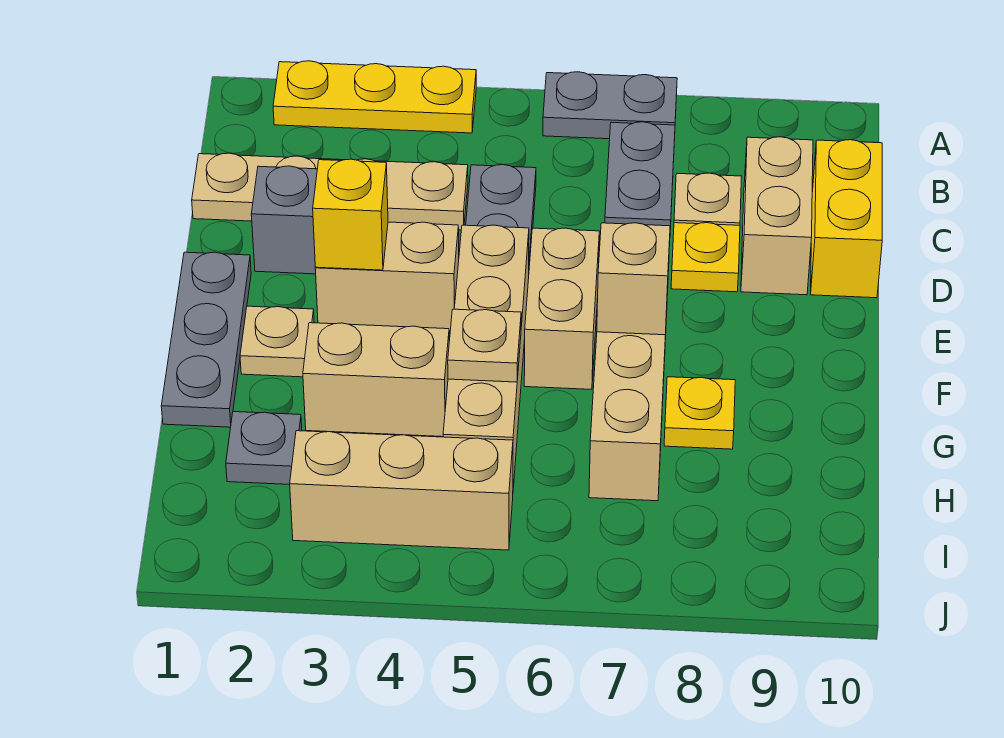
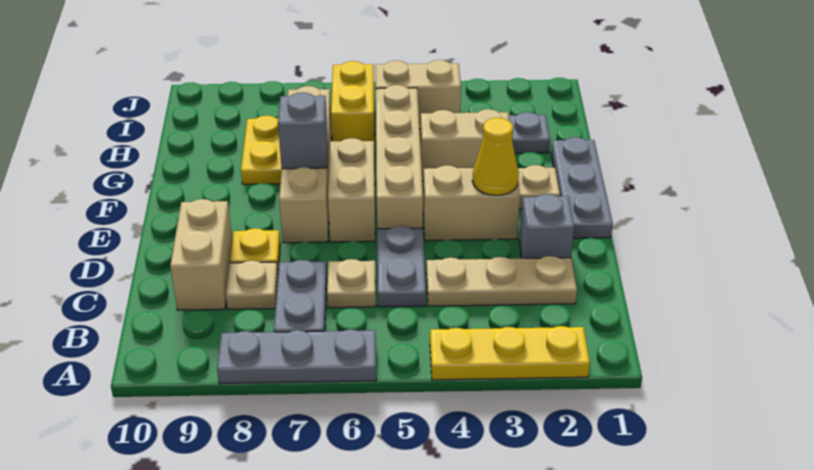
grey plate A6:A7 level 1 -> grey plate A6:A8 level 1
tan plate C1:C4 level 1 -> tan plate C2:C4 level 1
yellow brick C10:D10 level 1 -> yellow brick H6:I6 level 1
yellow brick E3 level 2 -> yellow cone E3 level 2
tan brick F7 level 2 -> grey brick F7 level 2
tan plate G5 level 2 -> tan plate C6 level 1
yellow plate G8 level 1 -> yellow plate G8:H8 level 1
tan brick I3:I5 level 1 -> tan brick I4:I5 level 1

